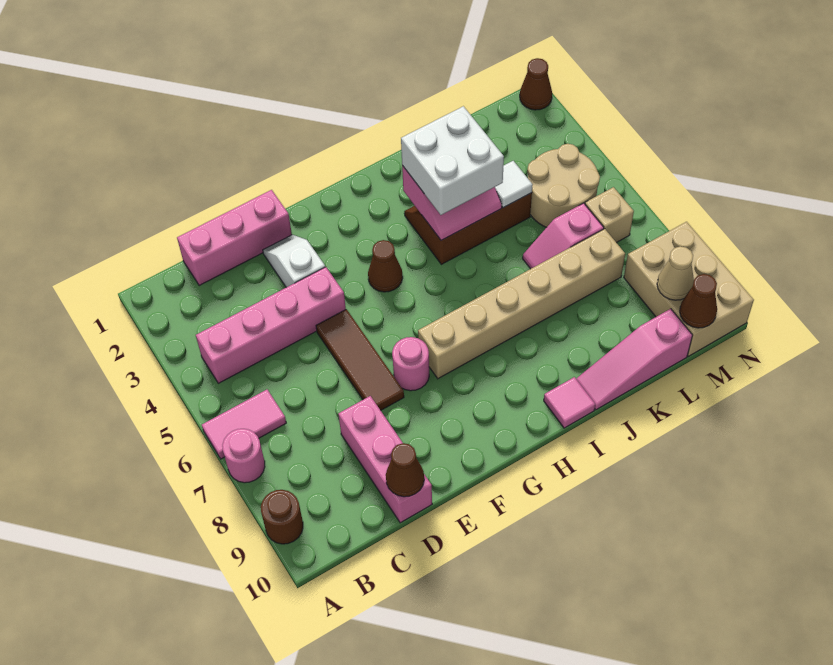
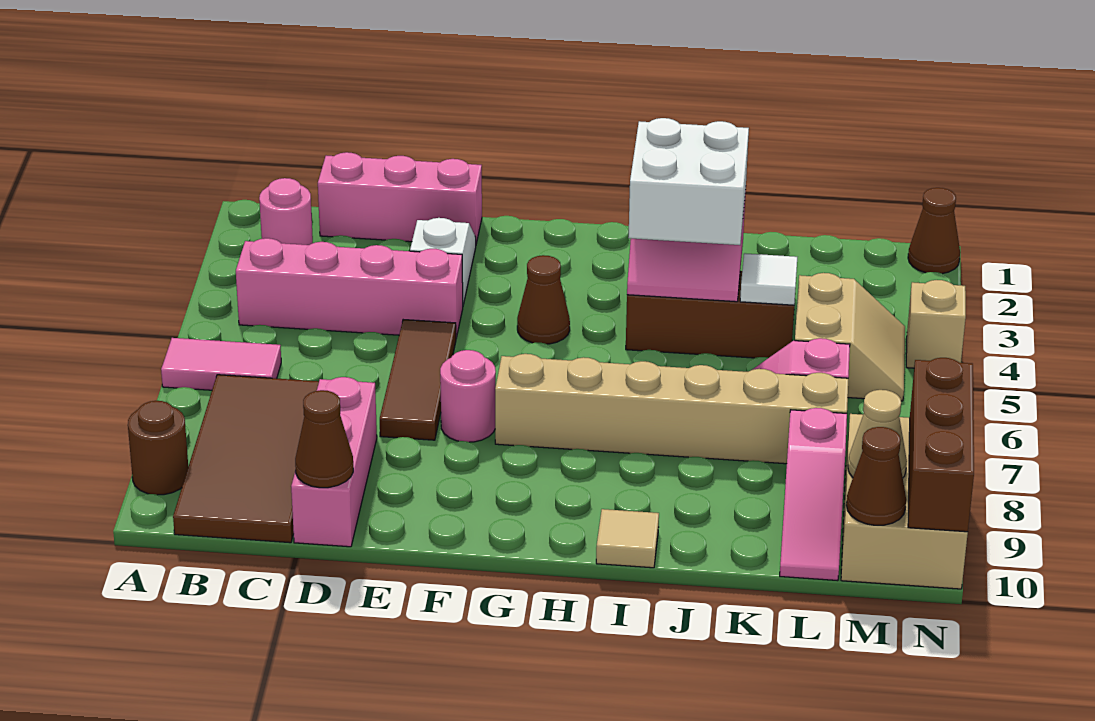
pink round brick A7 level 1 -> pink round brick B2 level 1
none -> brown tile B7:C10 level 1
pink tile I10 level 1 -> tan tile I10 level 1
pink slope J10:L10 level 1 top L -> pink slope L8:L10 level 1 top 8
tan round brick L4:M5 level 1 -> tan slope L4:M5 level 1 top L
tan brick M6 level 1 -> tan brick N4 level 1
none -> brown brick N8:N10 level 2

